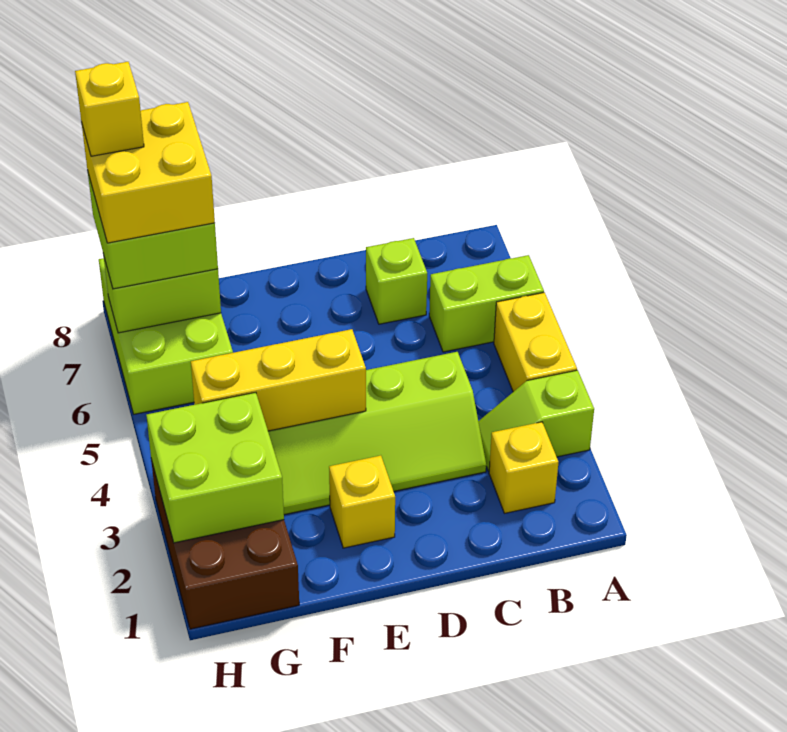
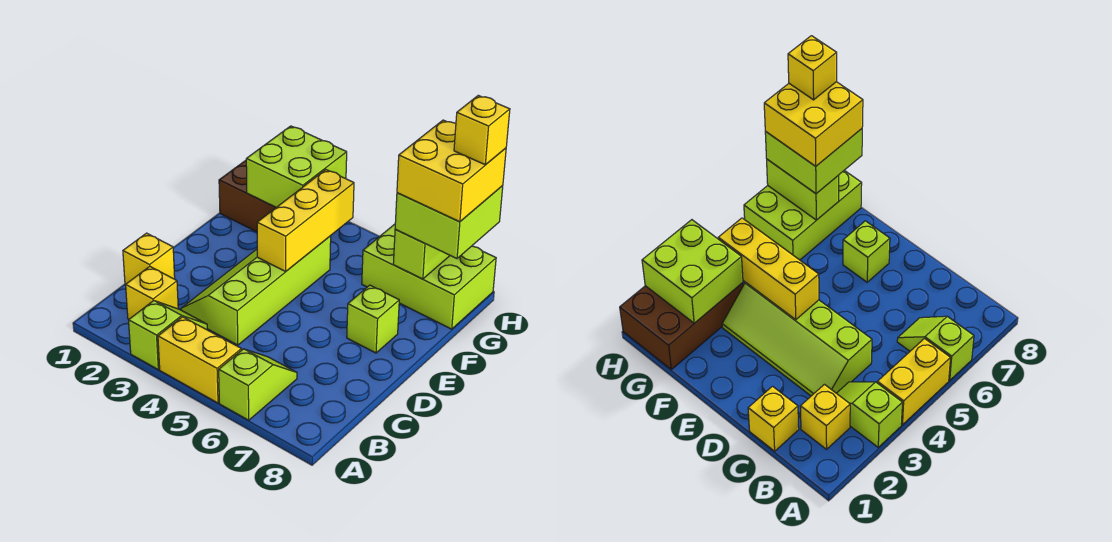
lime brick A6:B6 level 1 -> lime slope A6:B6 level 1 top A
lime brick C7 level 1 -> lime brick E7 level 1
yellow brick E2 level 1 -> yellow brick C1 level 1

